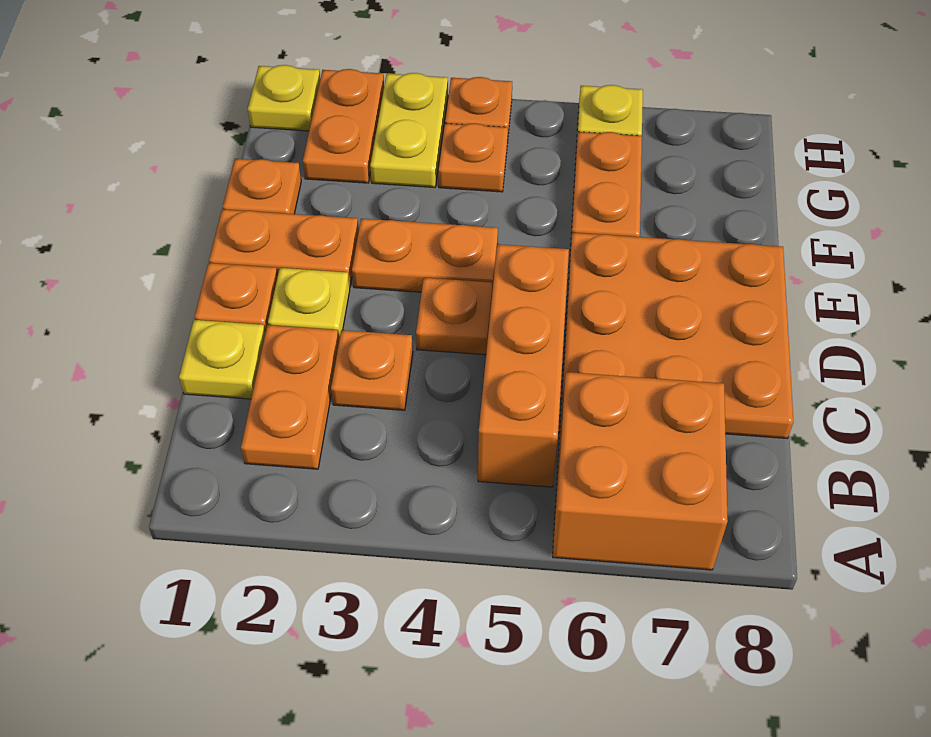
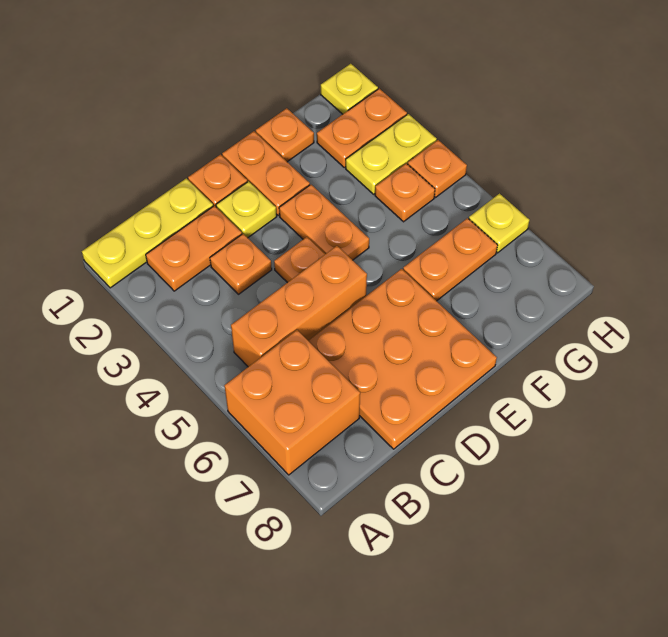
yellow plate C1 level 1 -> yellow plate A1:C1 level 1

